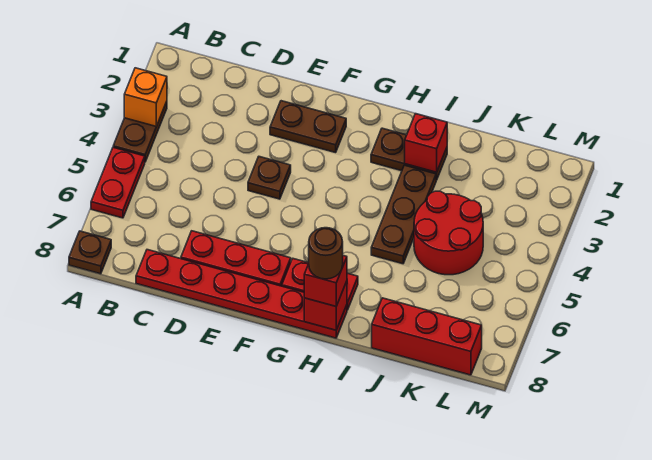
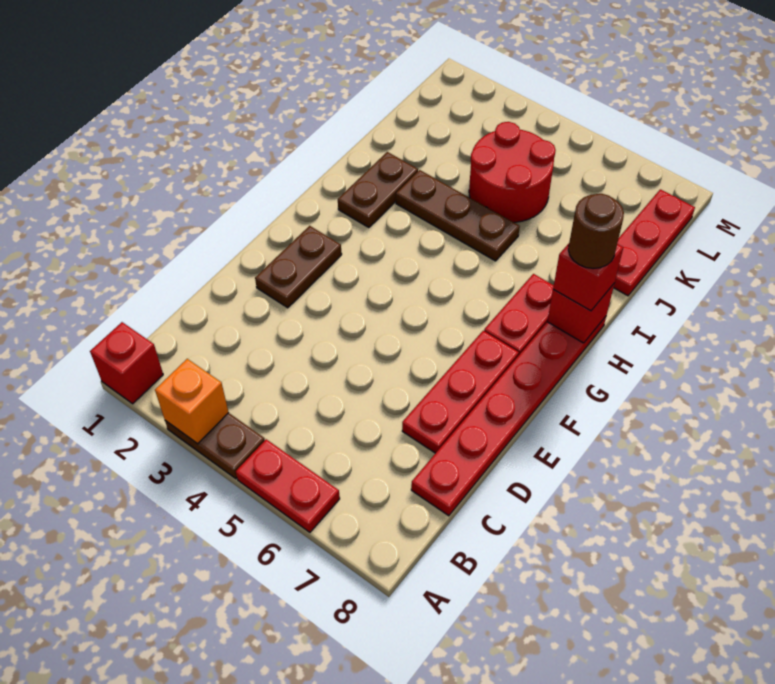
brown plate A8 level 1 -> none
brown plate E4 level 1 -> none
red brick I2 level 2 -> red brick A1 level 1
red brick J8:L8 level 1 -> red plate J8:L8 level 1

